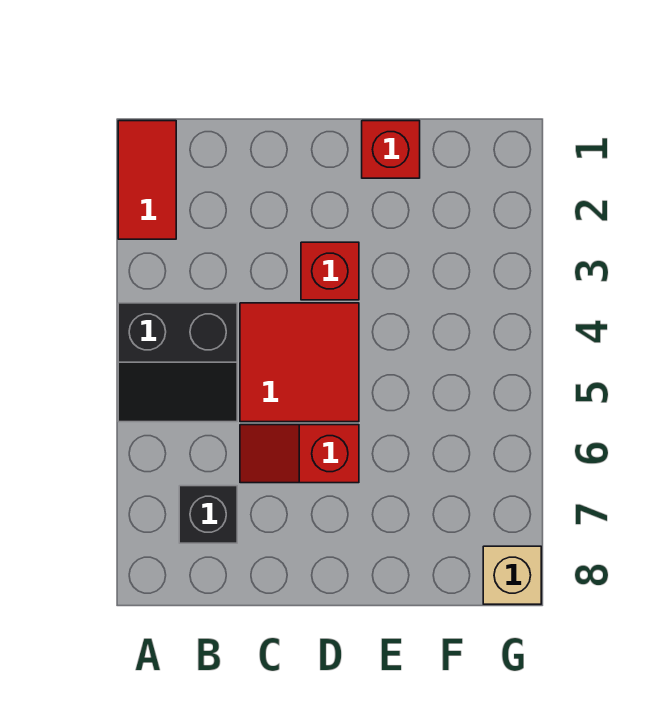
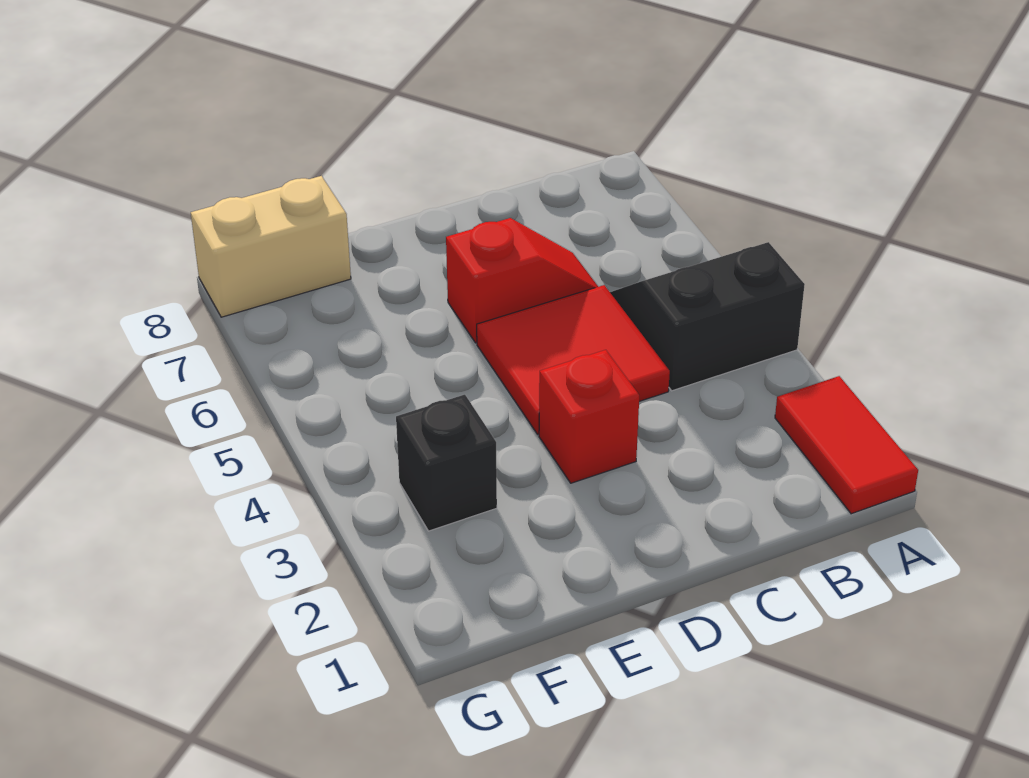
black brick B7 level 1 -> black brick F3 level 1
red brick E1 level 1 -> none
tan brick G8 level 1 -> tan brick F8:G8 level 1

